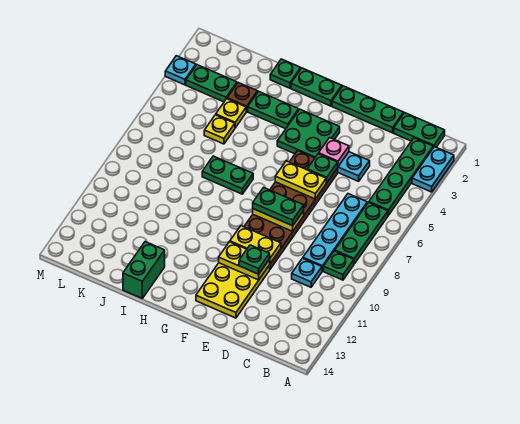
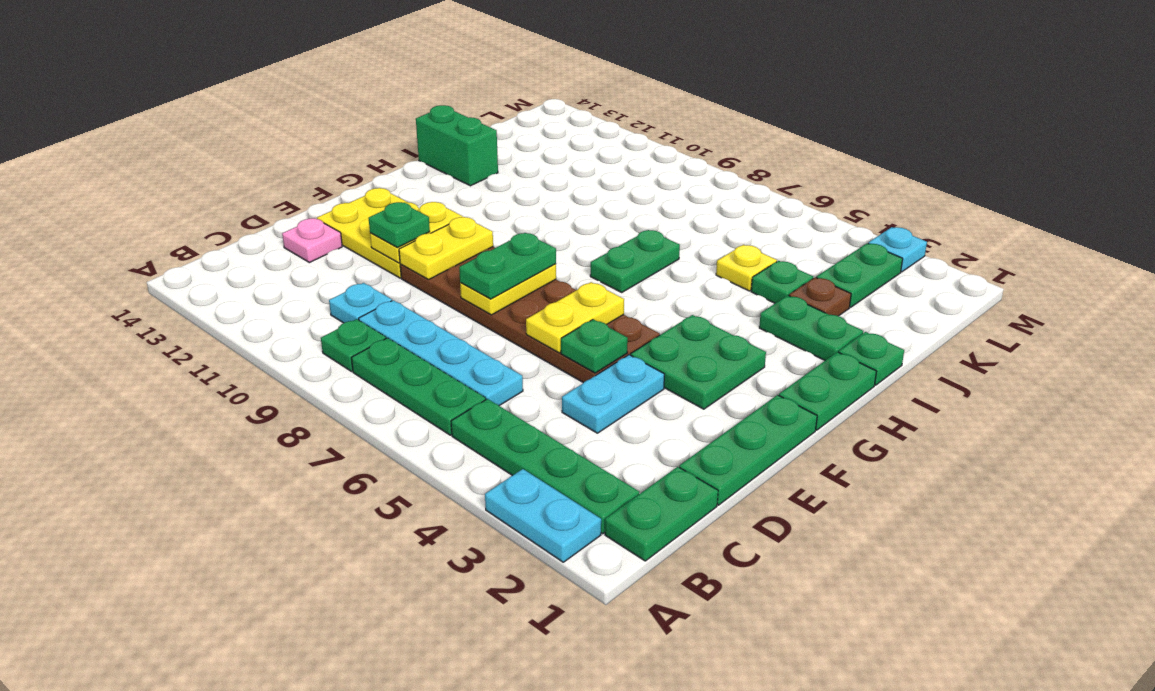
pink plate E4 level 2 -> pink plate D13 level 1
green plate H3:I3 level 1 -> green plate I2:I3 level 1
yellow plate J4 level 1 -> green plate J4 level 1

